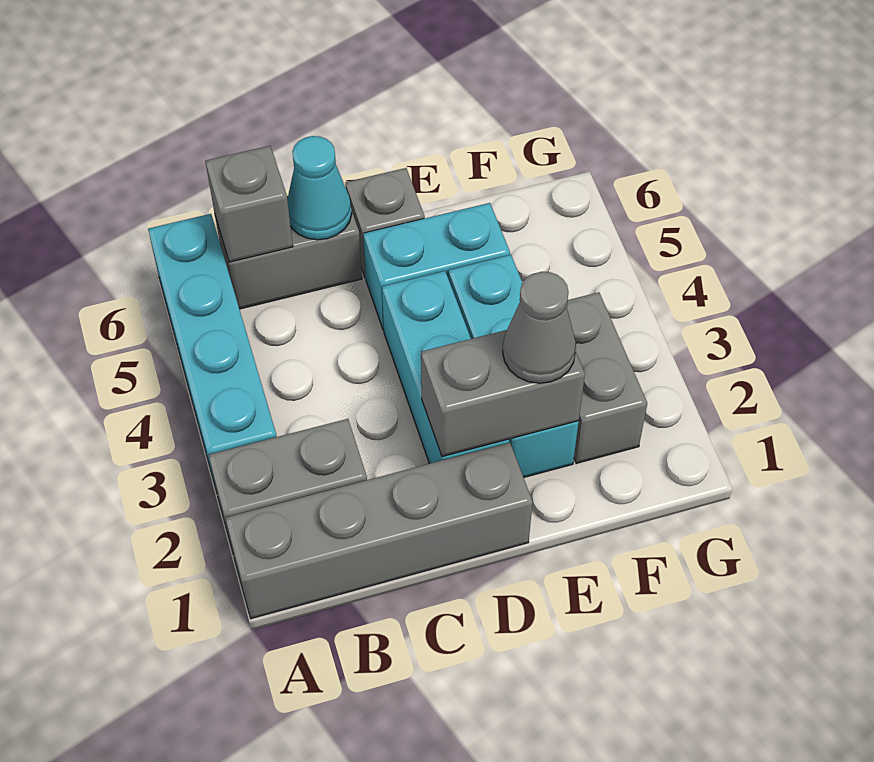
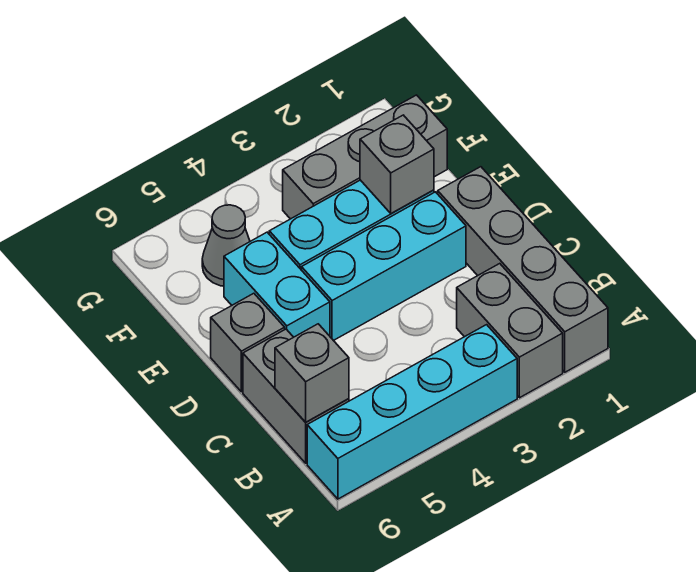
cyan cone C6 level 2 -> none
grey brick D2:E2 level 2 -> grey brick E2 level 2
grey cone E2 level 3 -> grey cone F5 level 1
grey brick F2:F3 level 1 -> grey brick F1:F3 level 1

